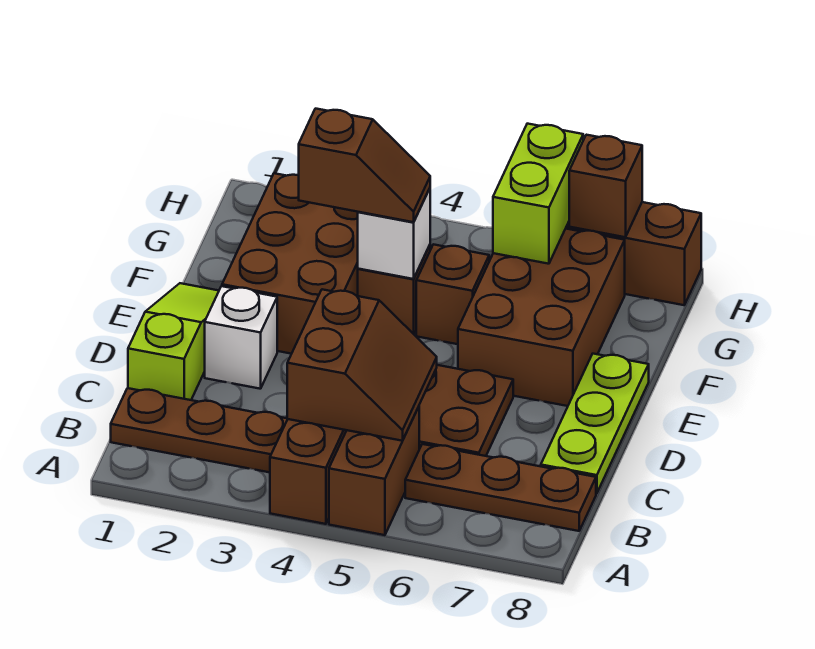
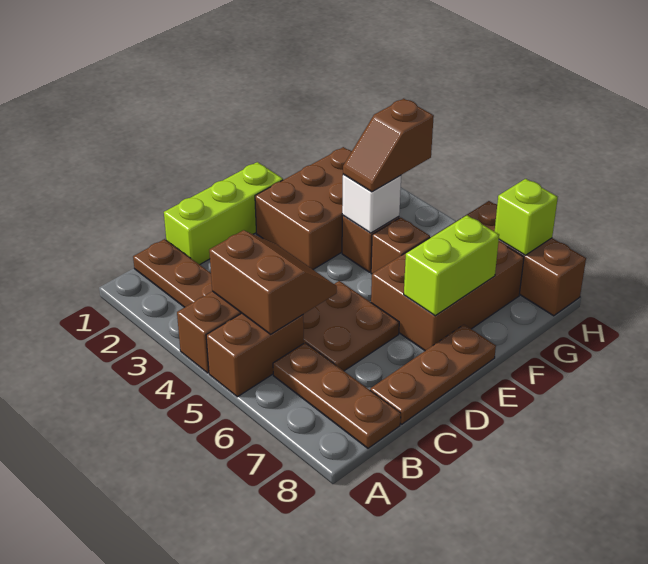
brown slope B4:C5 level 2 top 4 -> brown slope B4:C5 level 2 top B
lime slope C1:E1 level 1 top C -> lime brick C1:E1 level 1
lime plate C8:E8 level 1 -> brown plate C8:E8 level 1
white brick D2 level 1 -> none
brown slope F3:F4 level 3 top 3 -> brown slope F4:G4 level 3 top G
lime brick G6:H6 level 2 -> lime brick E7:F7 level 2
brown brick H7 level 2 -> lime brick H7 level 2

